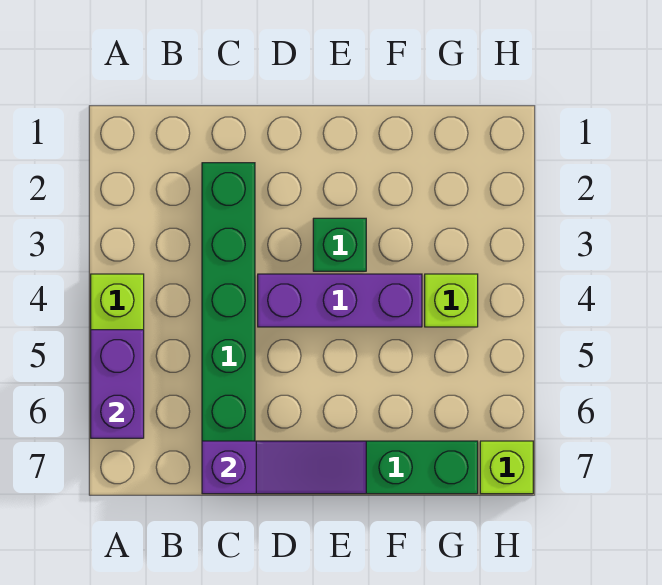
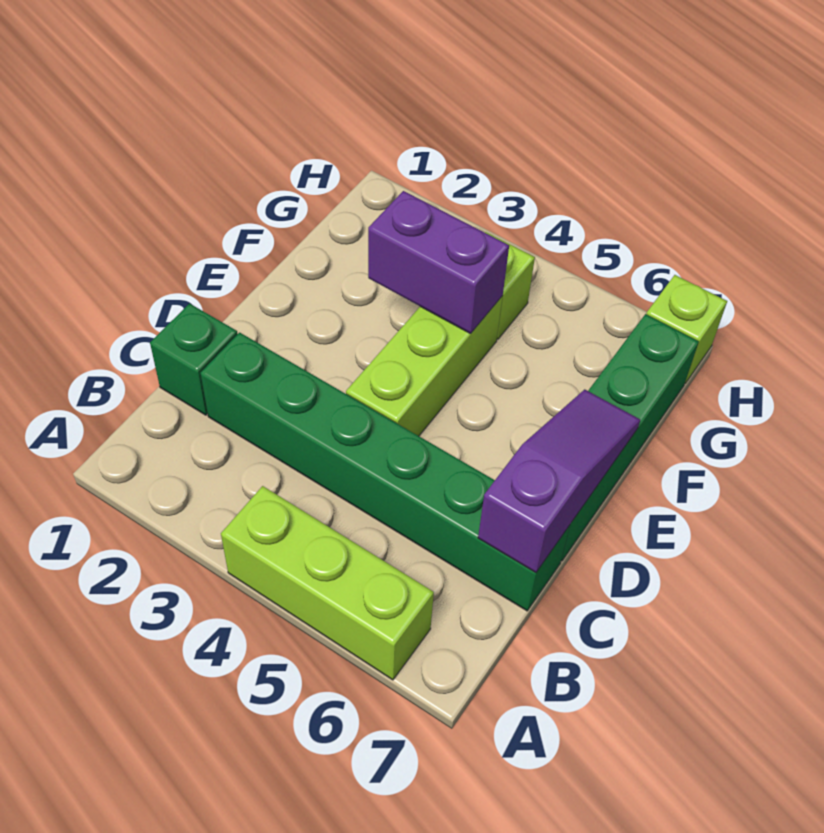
purple brick A5:A6 level 2 -> purple brick F3:F4 level 2
purple brick D4:F4 level 1 -> lime brick D4:F4 level 1
green brick E3 level 1 -> green brick C1 level 1

